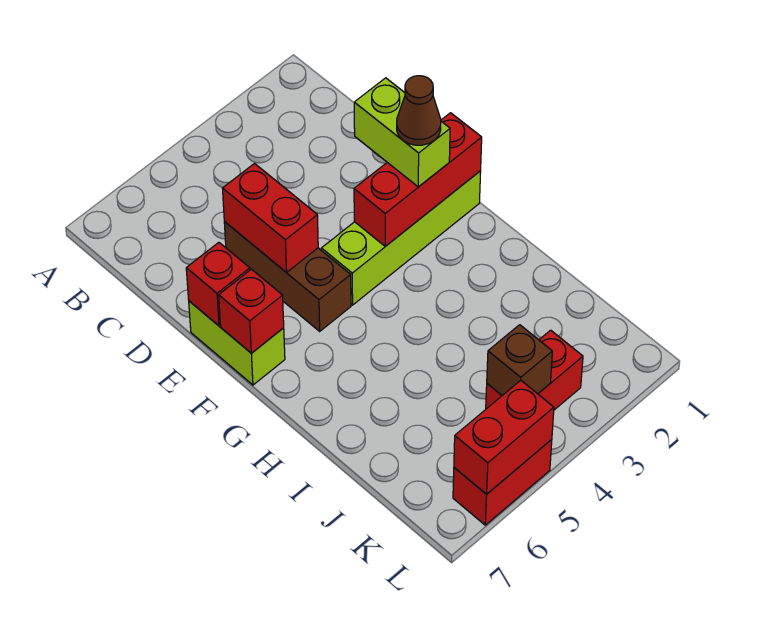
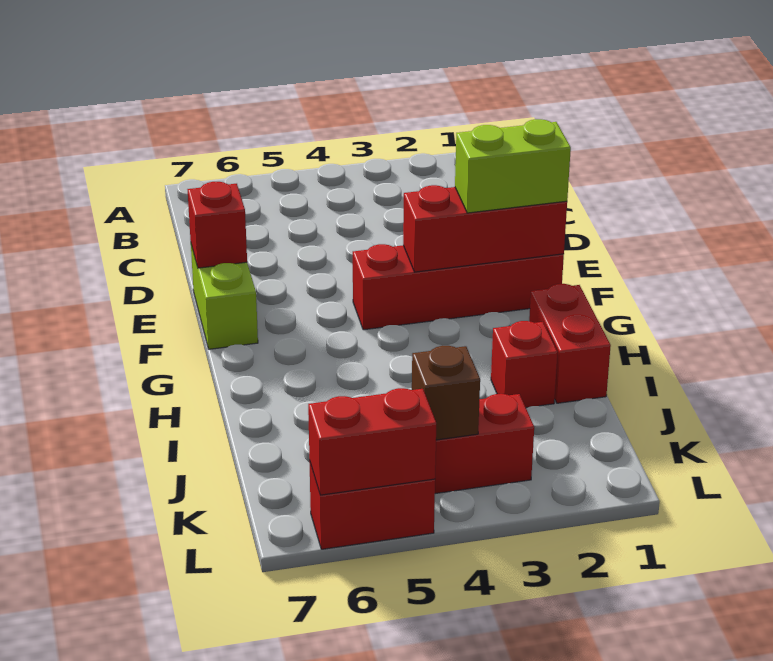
brown brick D5:F5 level 1 -> none
red brick D5:E5 level 2 -> red brick H1:I1 level 1
lime brick E2:F2 level 3 -> lime brick F1:F2 level 3
lime brick F1:F4 level 1 -> red brick F1:F4 level 1
brown cone F2 level 4 -> none
red brick F7 level 2 -> red brick I2 level 1

